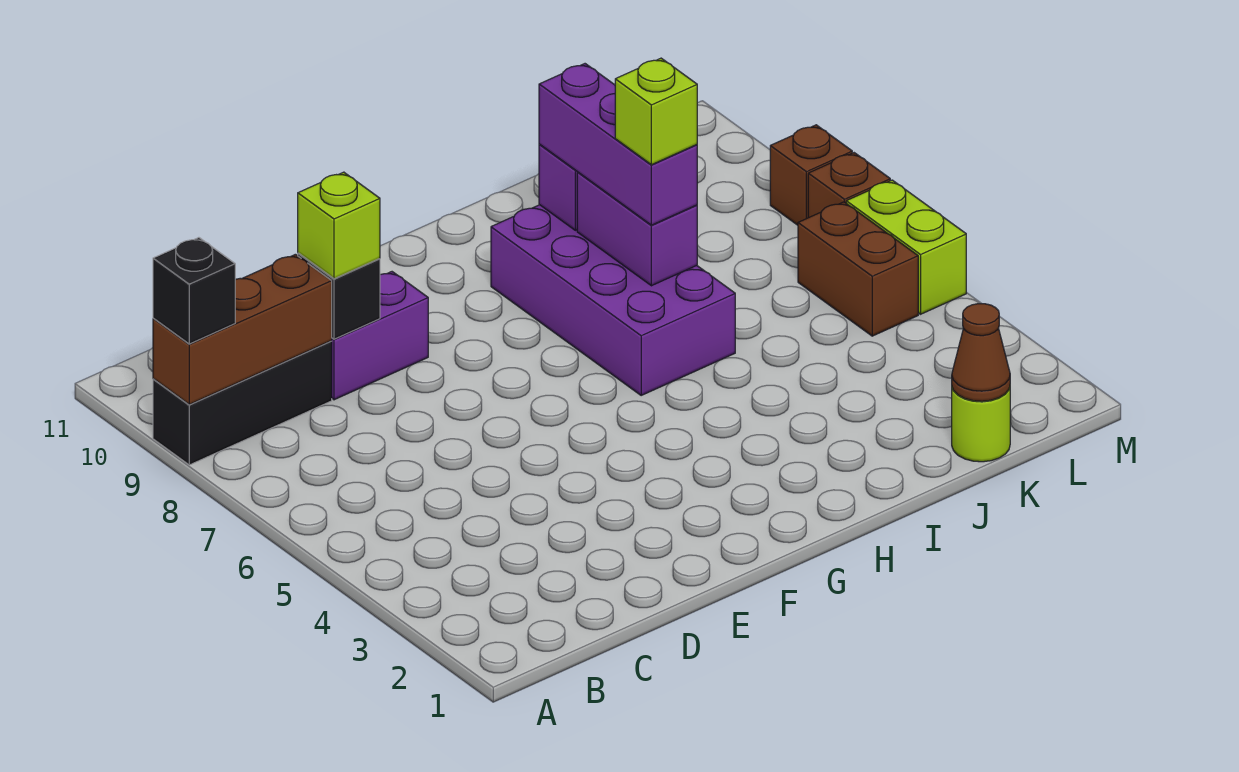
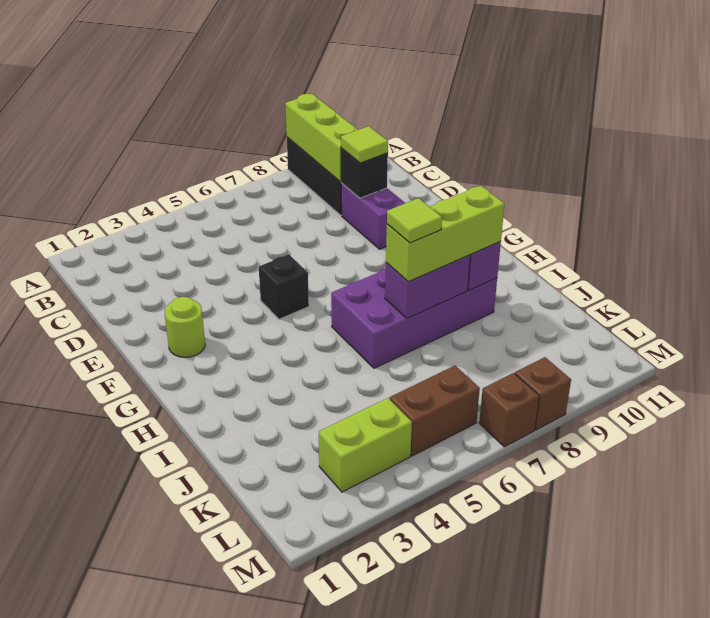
brown brick A9:C9 level 2 -> lime brick A9:C9 level 2
black brick A9 level 3 -> black brick F5 level 1
lime brick D9 level 3 -> lime tile D9 level 3
purple brick I7:I9 level 3 -> lime brick I7:I9 level 3
lime brick I7 level 4 -> lime tile I7 level 4
lime round brick K1 level 1 -> lime round brick F2 level 1
brown cone K1 level 2 -> none
lime brick M5:M6 level 1 -> lime brick L3:L4 level 1

